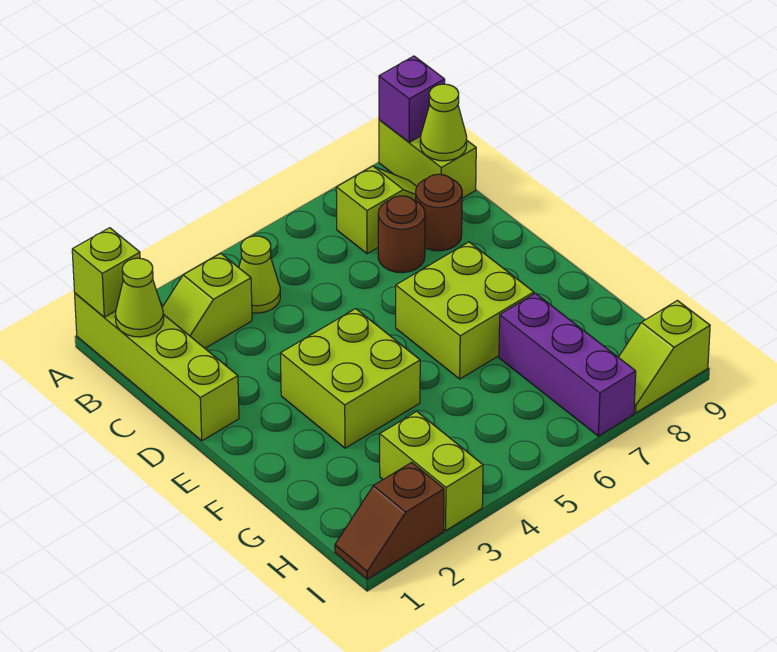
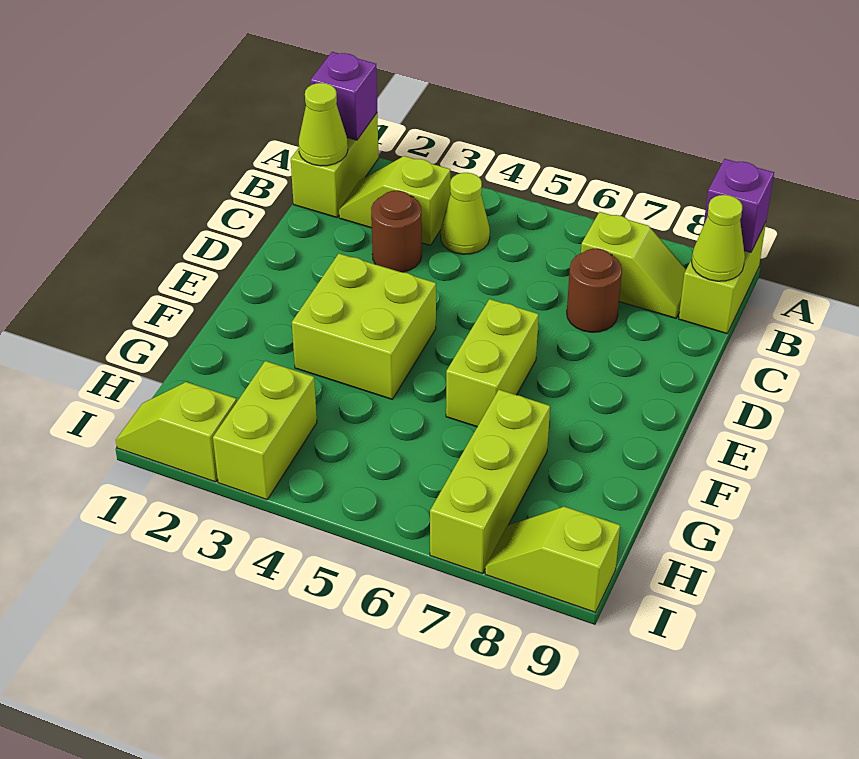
lime brick A1:D1 level 1 -> lime brick A1:B1 level 1
lime brick A1 level 2 -> purple brick A1 level 2
brown round brick C8 level 1 -> brown round brick C3 level 1
lime brick E6:F7 level 1 -> lime brick E6:F6 level 1
purple brick G7:I7 level 1 -> lime brick G7:I7 level 1
brown slope I1:I2 level 1 top 2 -> lime slope I1:I2 level 1 top 2

